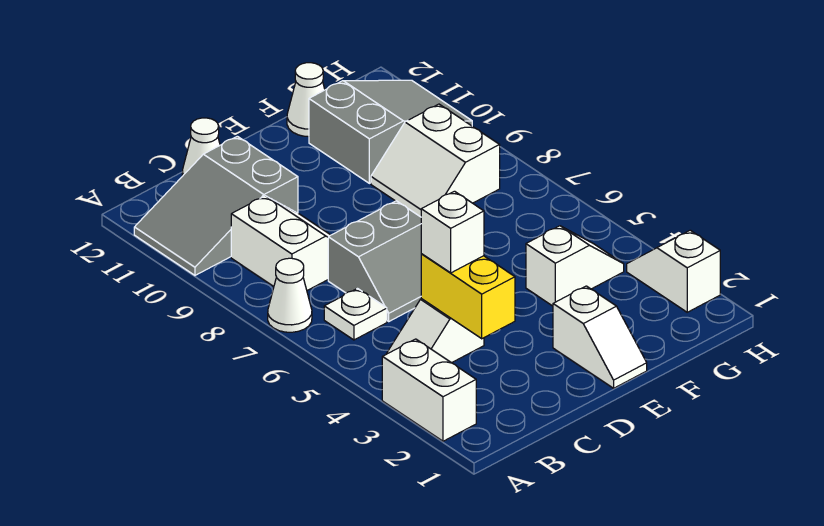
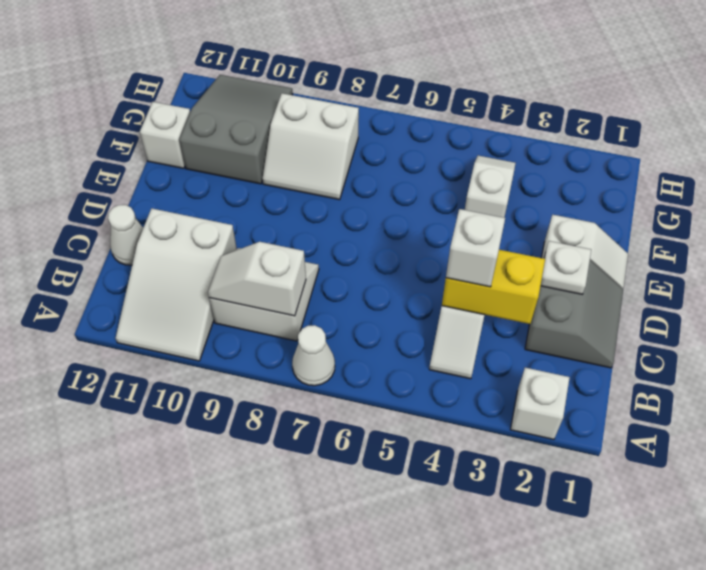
white brick A2:A3 level 1 -> white brick A2 level 1
grey slope A10:C11 level 1 top C -> white slope A10:C11 level 1 top C
white plate B6 level 1 -> white plate D2 level 2
grey slope C6:D7 level 1 top 7 -> grey slope C1:D2 level 1 top 2
white cone F12 level 1 -> white brick F12 level 1
white slope H2:H3 level 1 top 2 -> white slope B8:B9 level 2 top 8

